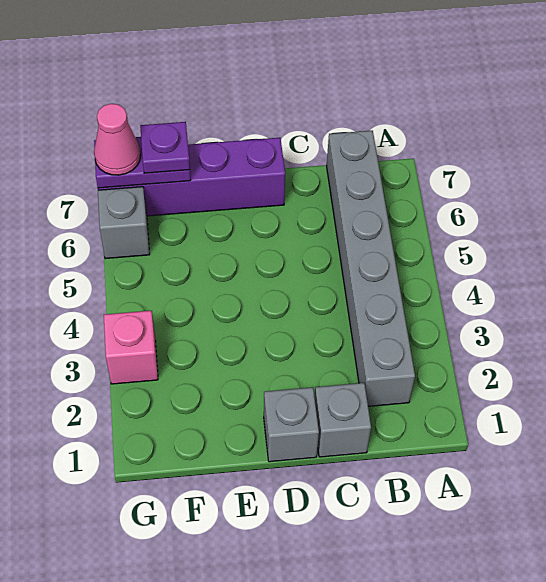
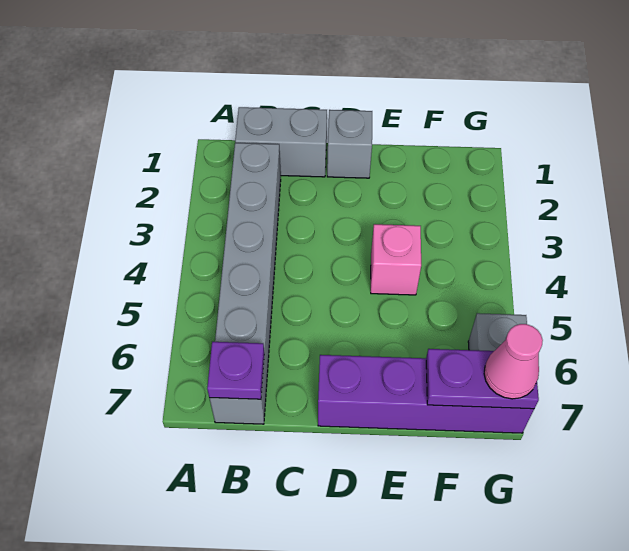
grey brick C1 level 1 -> grey brick B1:C1 level 1
purple plate F7 level 3 -> purple plate B7 level 2
pink brick G3 level 1 -> pink brick E4 level 1

